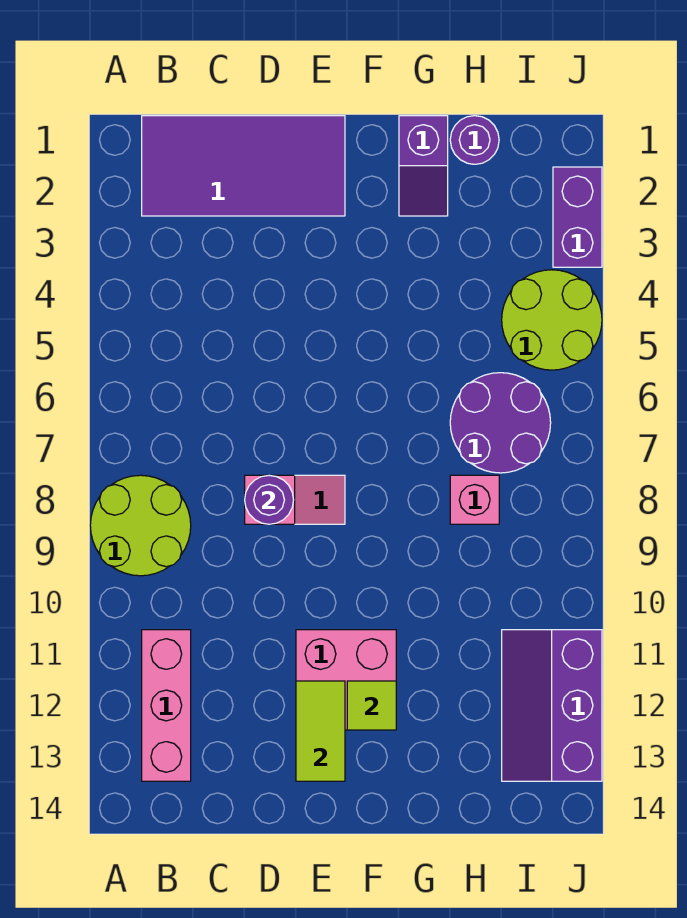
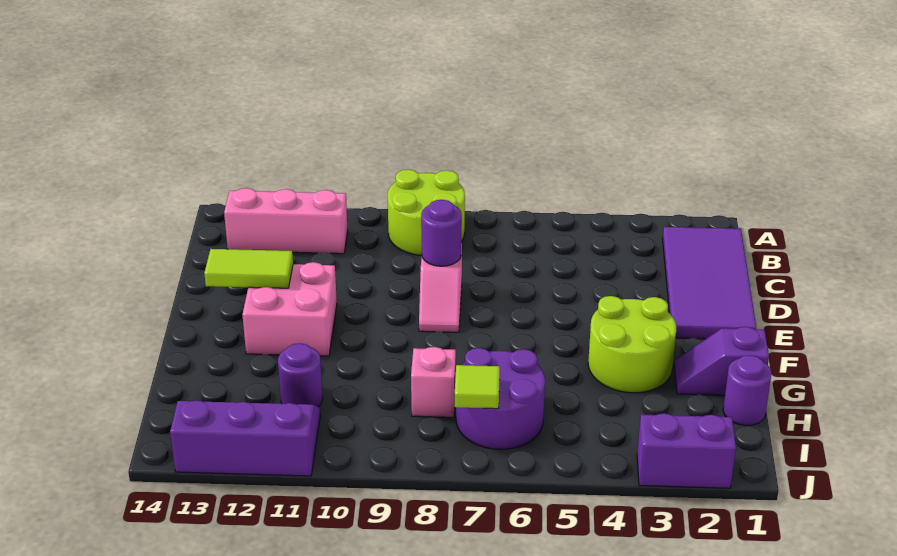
lime tile F12 level 2 -> lime tile I7 level 2
none -> purple round brick H11 level 1
lime round brick I4:J5 level 1 -> lime round brick F3:G4 level 1

